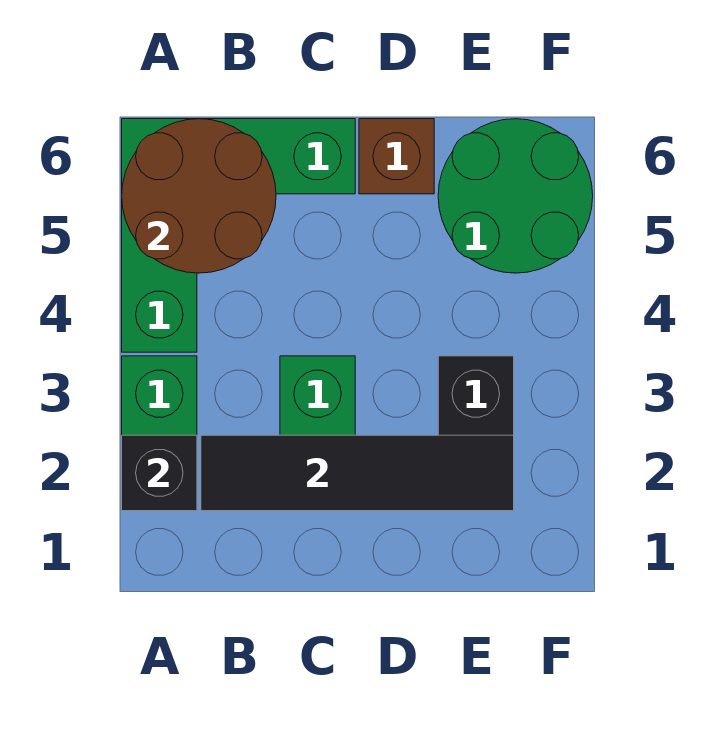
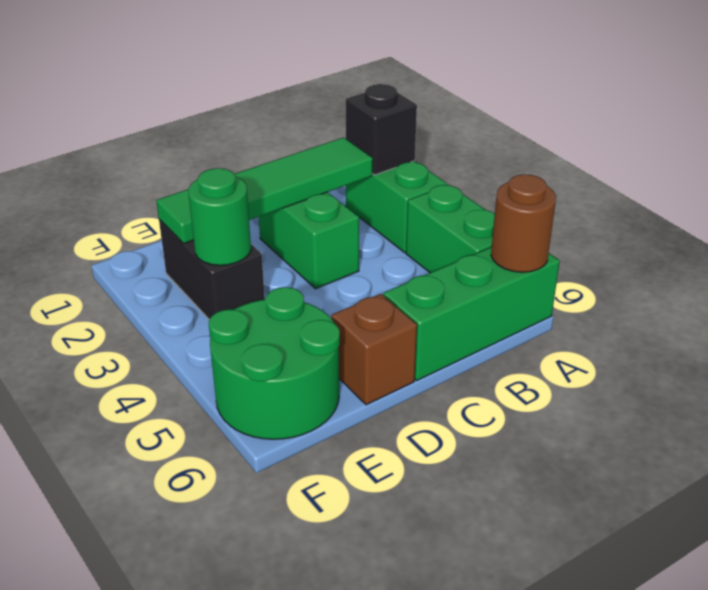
brown round brick A5:B6 level 2 -> brown round brick A6 level 2
black tile B2:E2 level 2 -> green tile B2:E2 level 2
none -> green round brick E3 level 2

